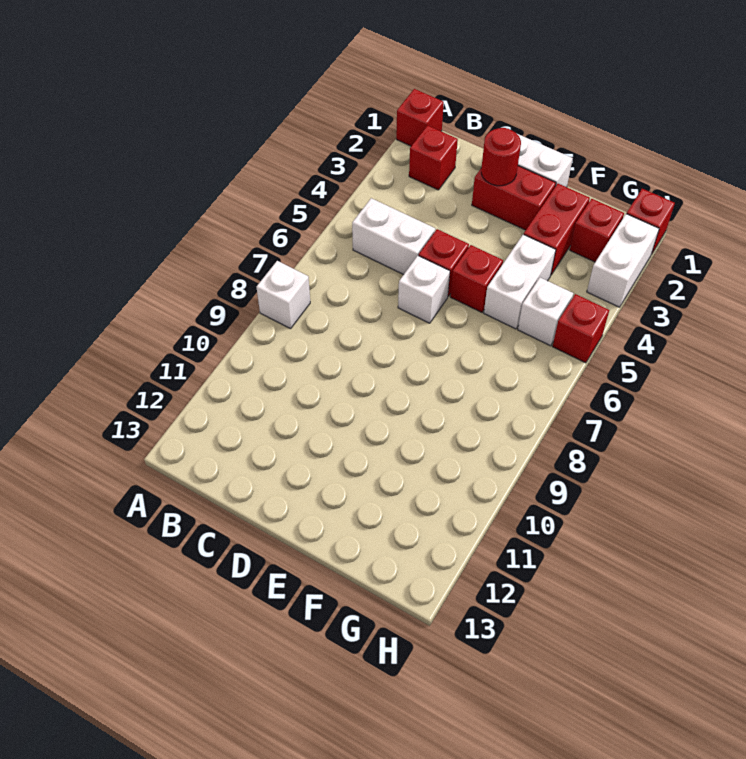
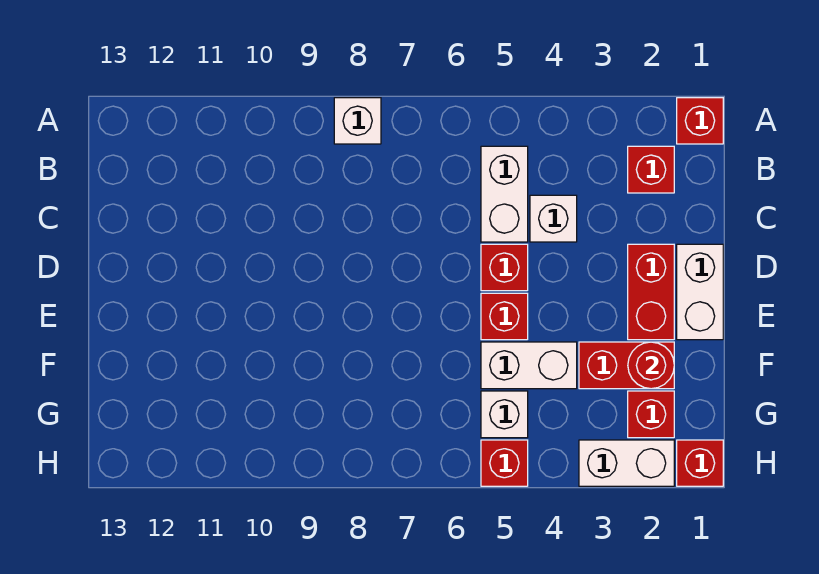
red round brick D2 level 2 -> red round brick F2 level 2
white brick D6 level 1 -> white brick C4 level 1

